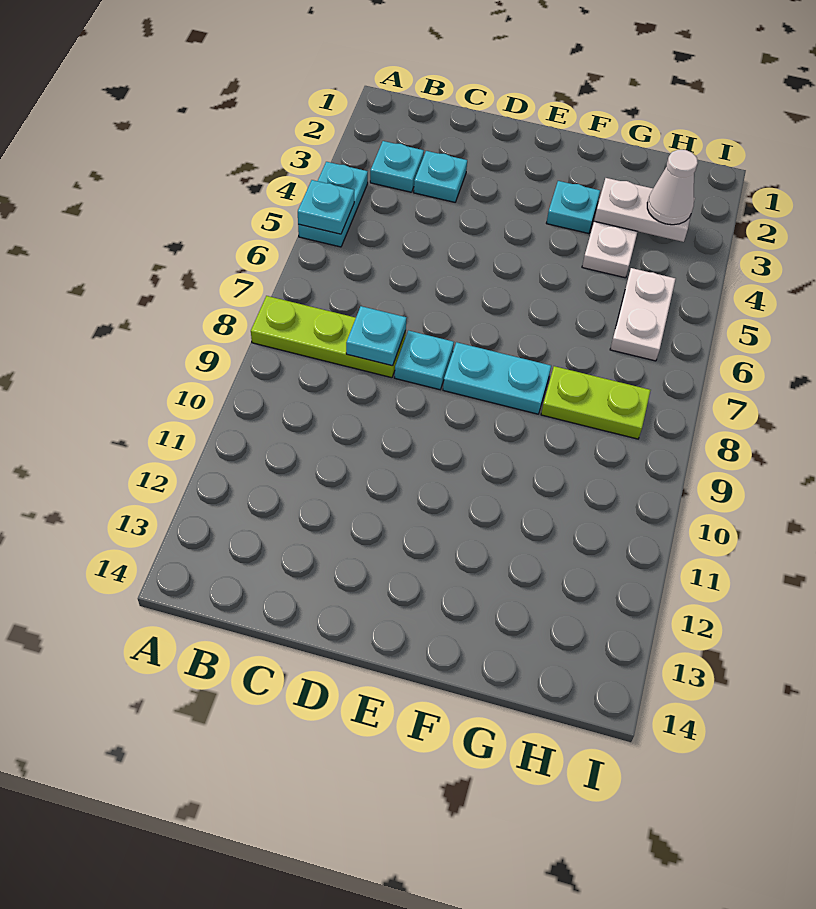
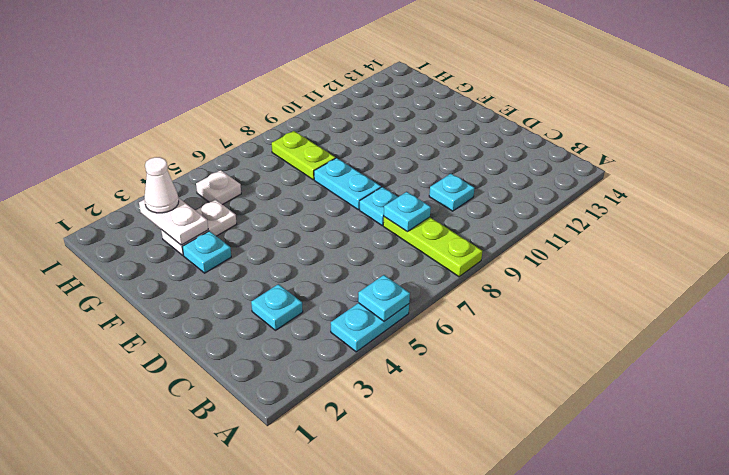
cyan plate B3 level 1 -> cyan plate C10 level 1
white plate H5:H6 level 1 -> white plate H5 level 1

